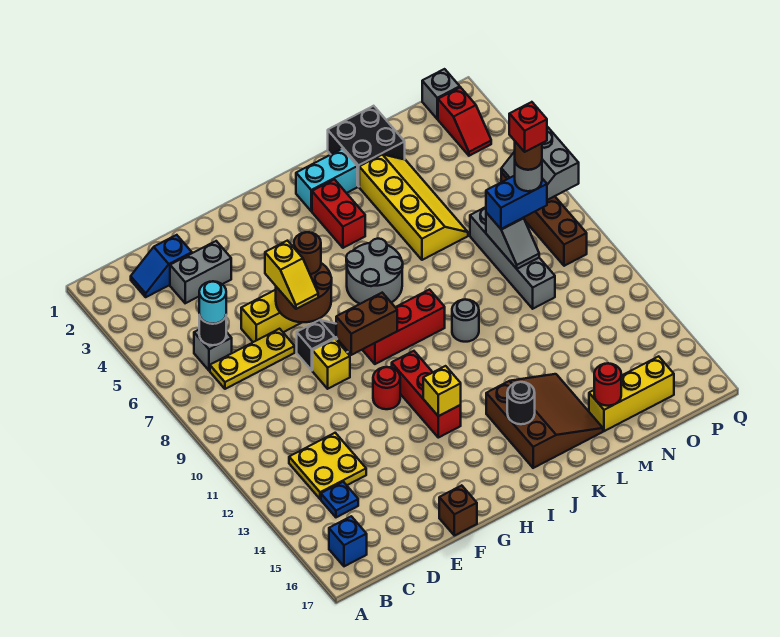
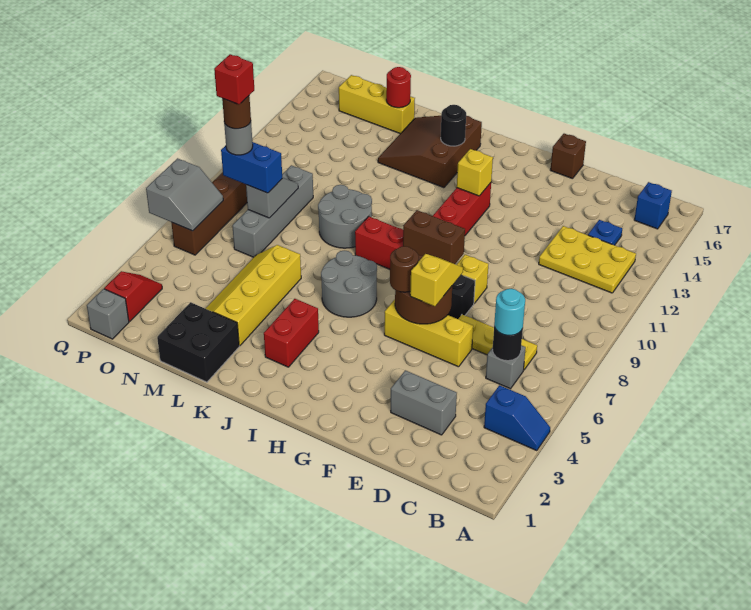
blue slope C2:D2 level 1 top D -> blue slope A4:B4 level 1 top B
yellow plate C12:D13 level 1 -> yellow plate B12:D13 level 1
red round brick G11 level 1 -> none
cyan brick J2:K2 level 1 -> none
grey round brick K10 level 1 -> grey round brick K9:L10 level 1

